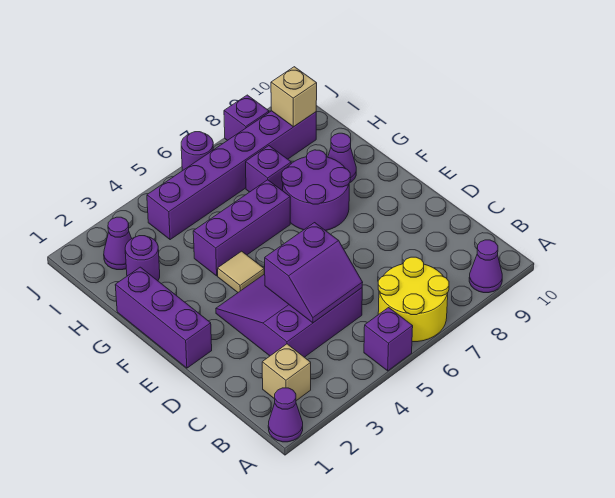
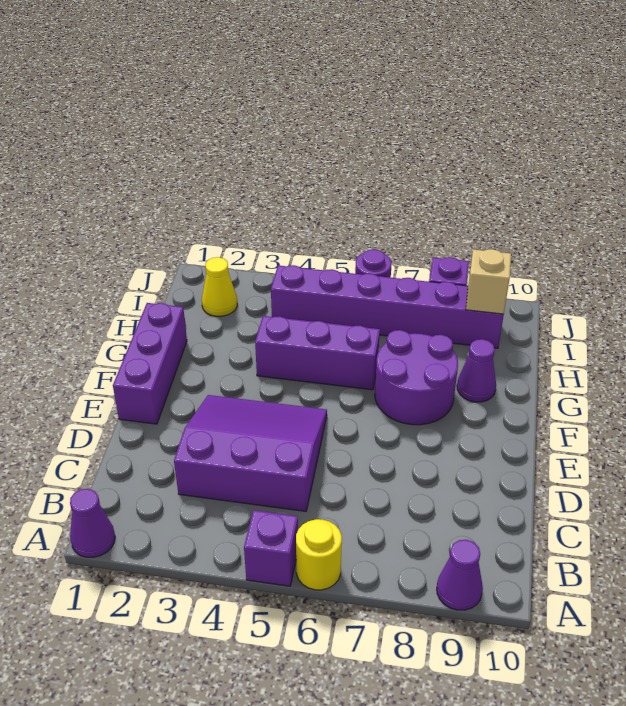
yellow round brick A6:B7 level 1 -> yellow round brick A6 level 1
tan brick B2 level 1 -> none
purple slope C4:D5 level 2 top D -> none
tan tile F4 level 1 -> none
purple round brick H2 level 1 -> none
purple brick H7 level 1 -> none
purple cone I2 level 1 -> yellow cone I2 level 1

